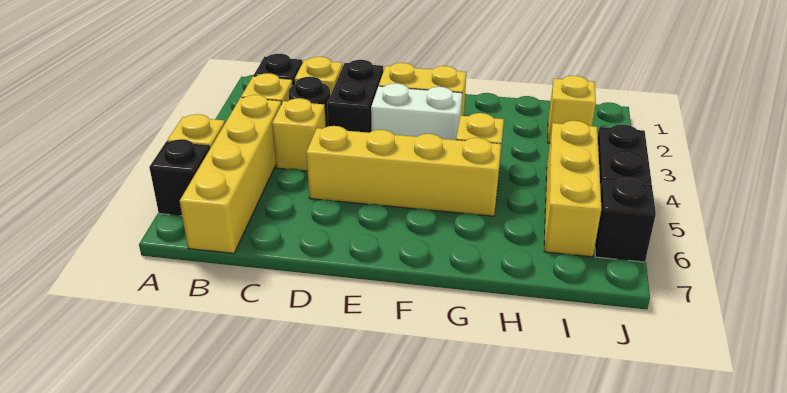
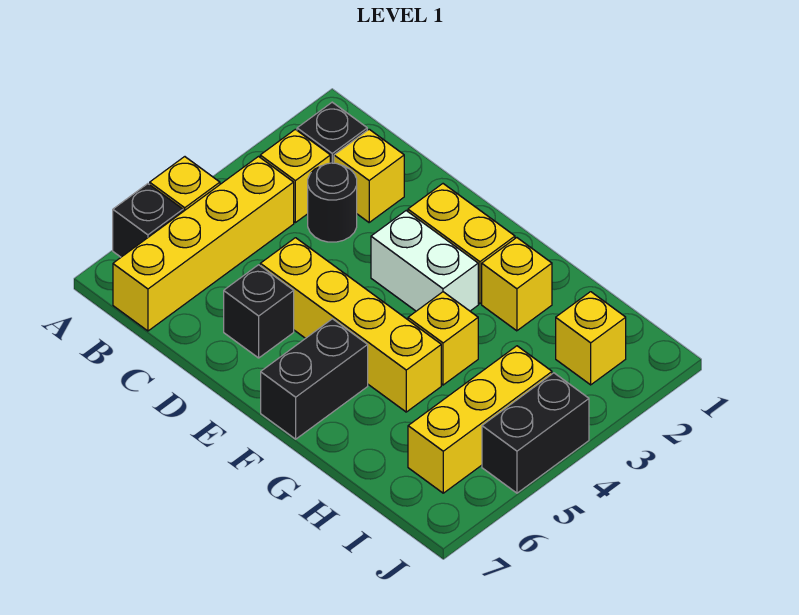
yellow brick C4 level 1 -> yellow brick G2 level 1
black brick D2:D3 level 1 -> black brick F6:F7 level 1
black brick J6 level 1 -> black brick D6 level 1

